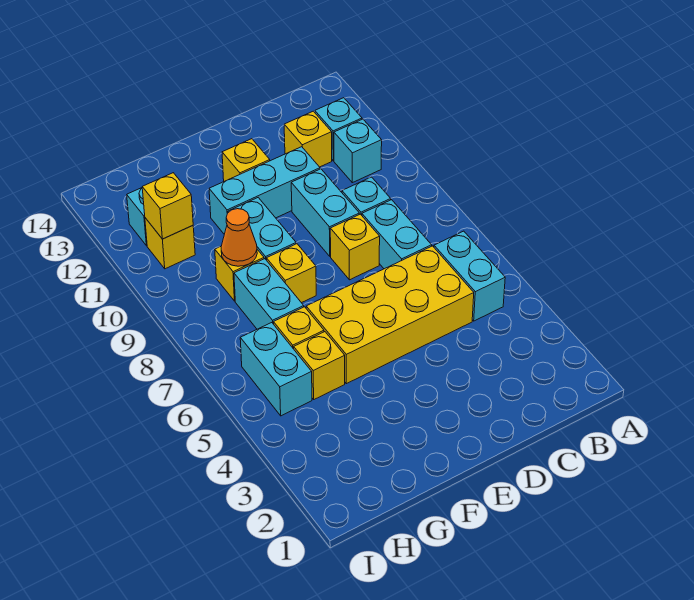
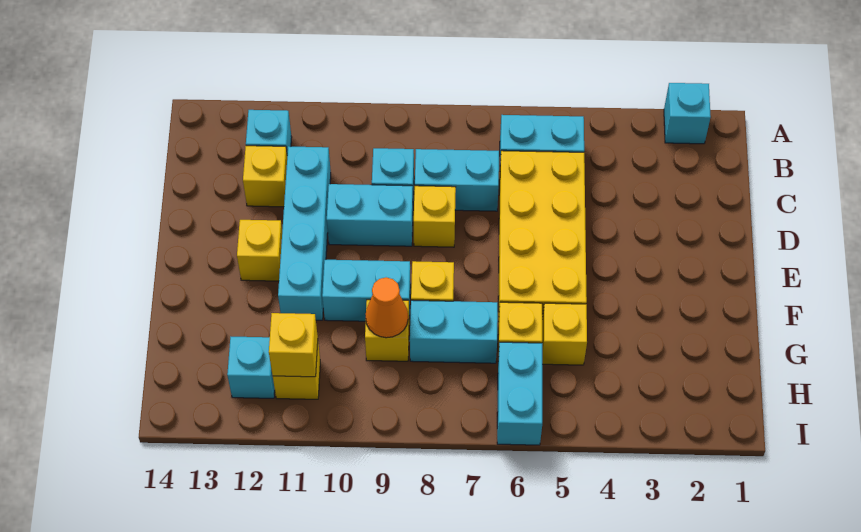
cyan brick B11 level 1 -> cyan brick A2 level 1
cyan brick D11:F11 level 1 -> cyan brick C11:F11 level 1
cyan brick H5:H6 level 1 -> cyan brick H6:I6 level 1

